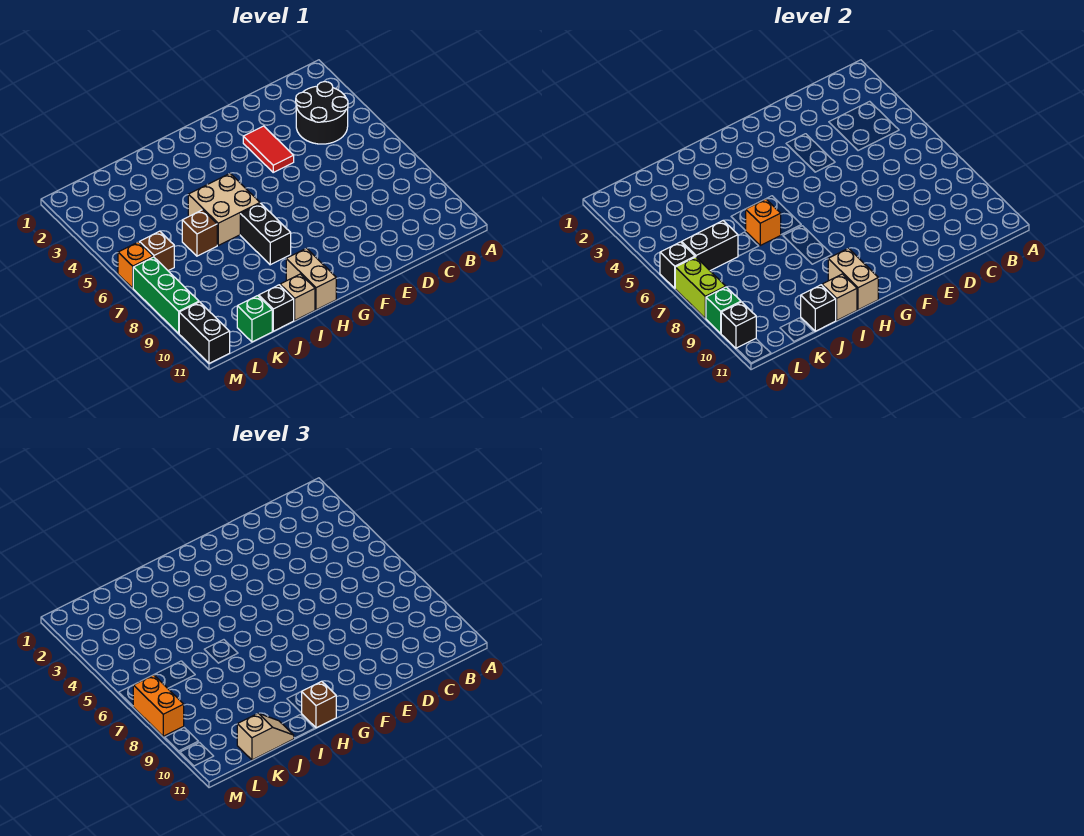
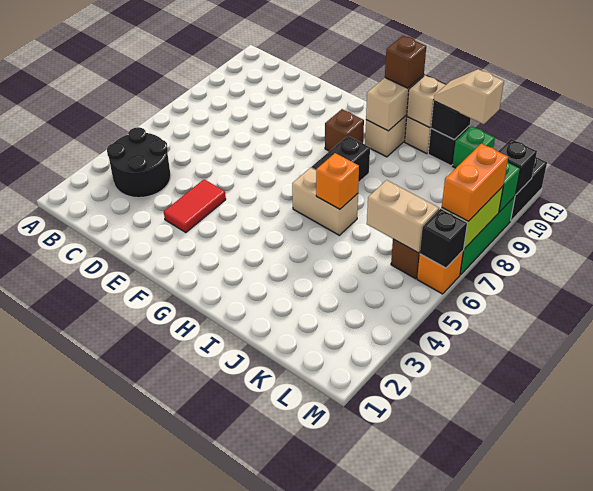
tan brick H5:I6 level 1 -> tan brick H6:I6 level 1
brown brick J6 level 1 -> brown brick G9 level 1
black brick K6:L6 level 2 -> tan brick K6:L6 level 2

